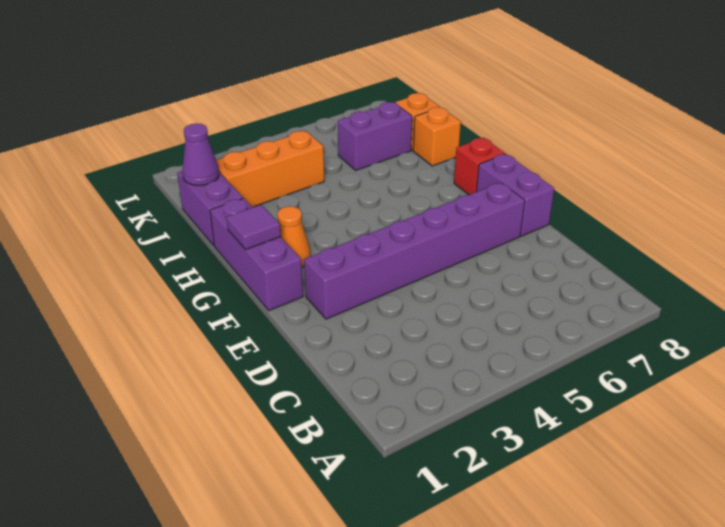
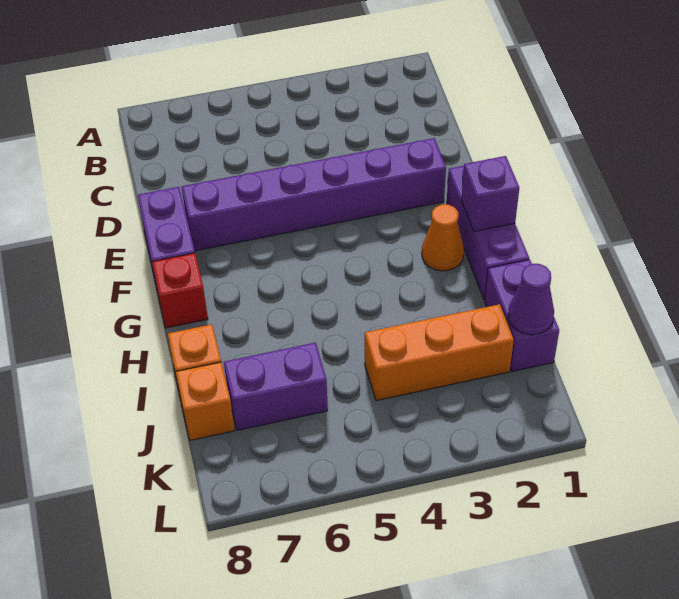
purple tile G1 level 2 -> purple brick G1 level 2

